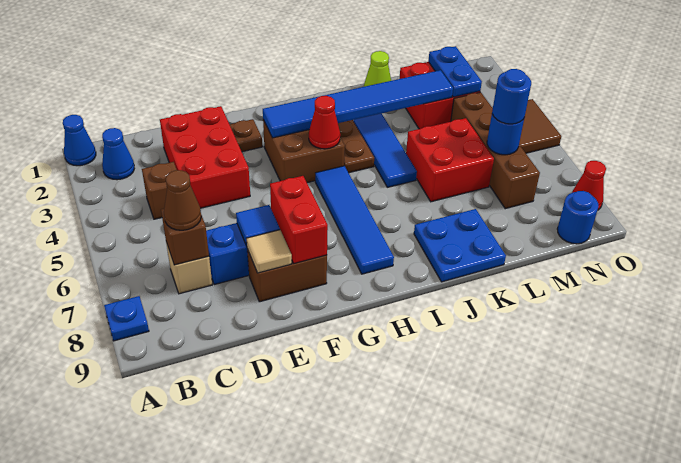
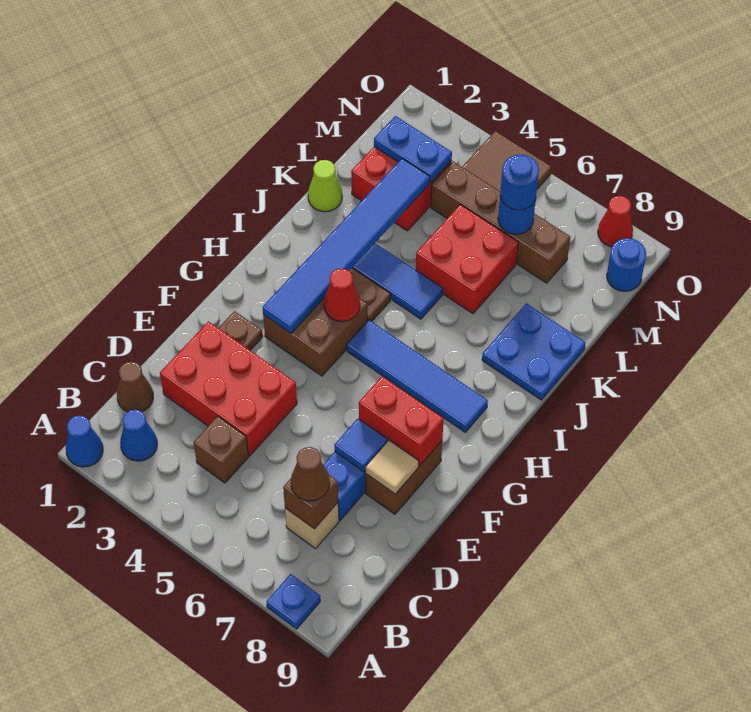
none -> brown cone C1 level 1

